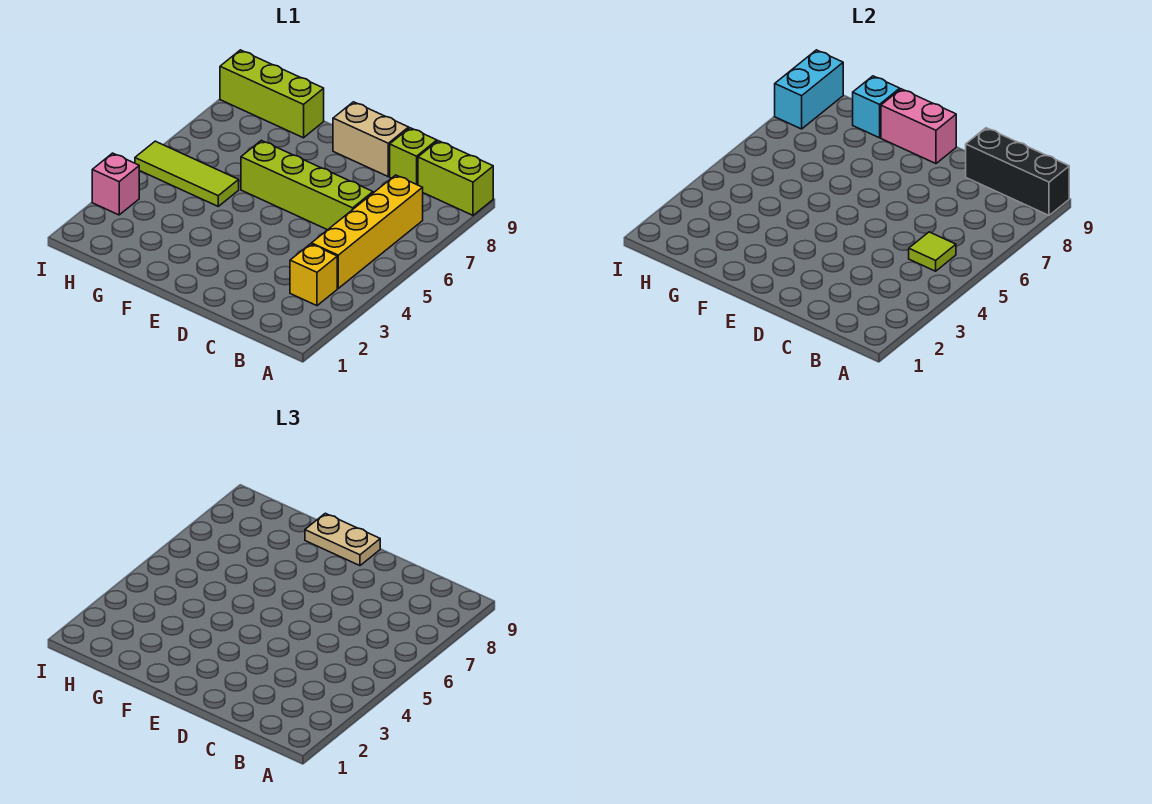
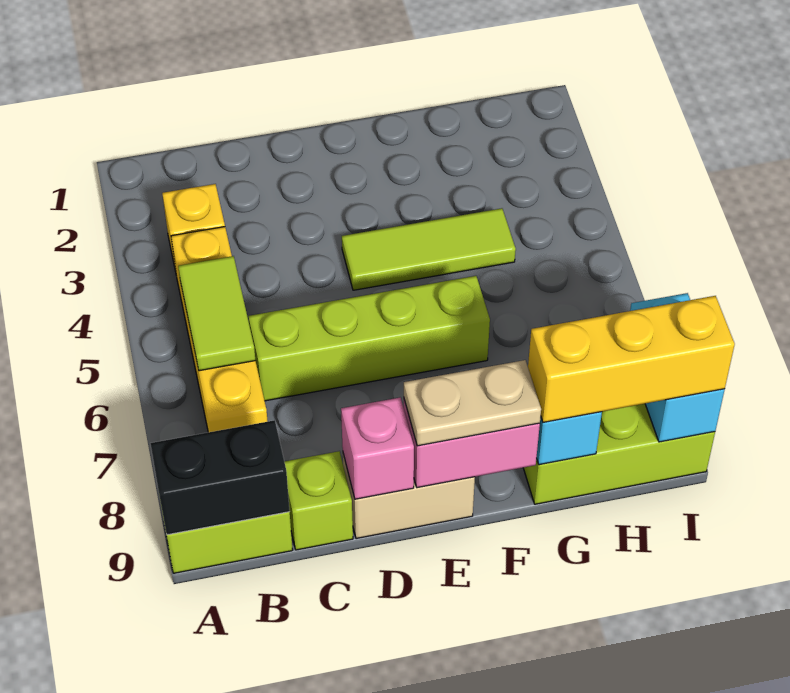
black brick A9:C9 level 2 -> black brick A9:B9 level 2
lime tile B5 level 2 -> lime tile B5:B6 level 2
lime tile G5:I5 level 1 -> lime tile E4:G4 level 1
none -> yellow brick G9:I9 level 3
pink brick I3 level 1 -> pink brick D9 level 2

